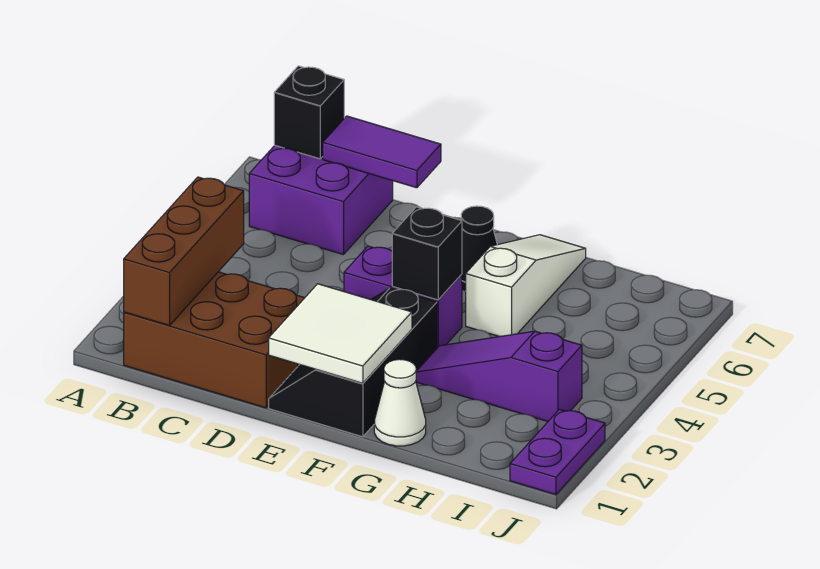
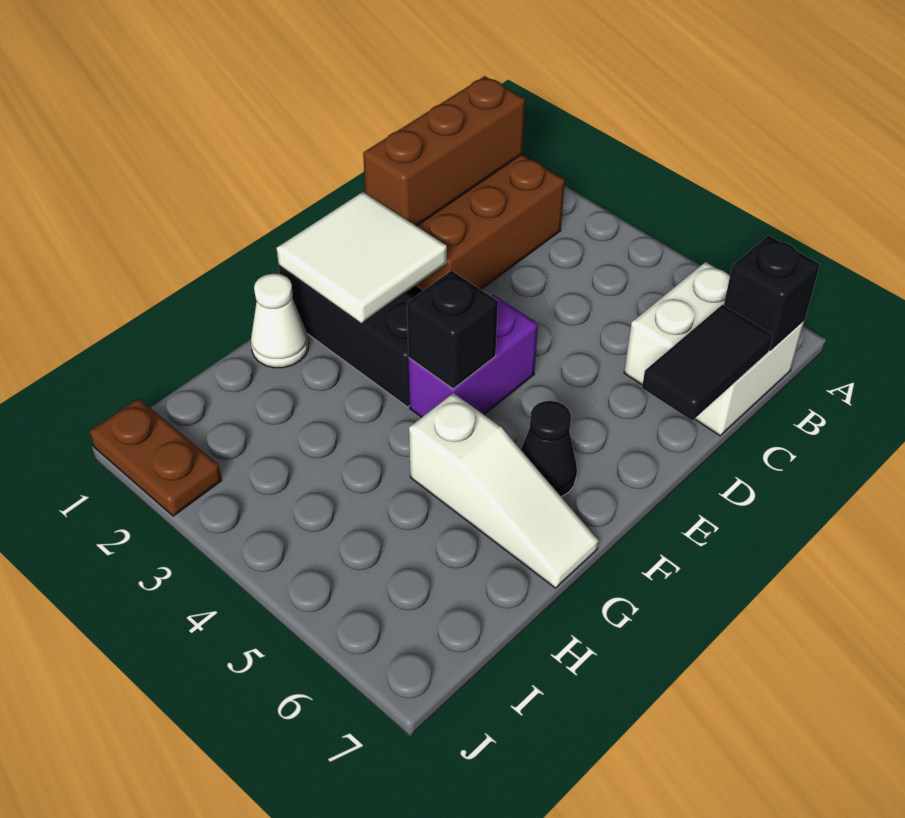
brown brick B1:B3 level 2 -> brown brick B1:D1 level 2
purple brick B6:C7 level 1 -> white brick B6:C7 level 1
purple tile C7:D7 level 2 -> black tile C7:D7 level 2
purple slope G3:I3 level 1 top I -> none
purple plate J1:J2 level 1 -> brown plate J1:J2 level 1

